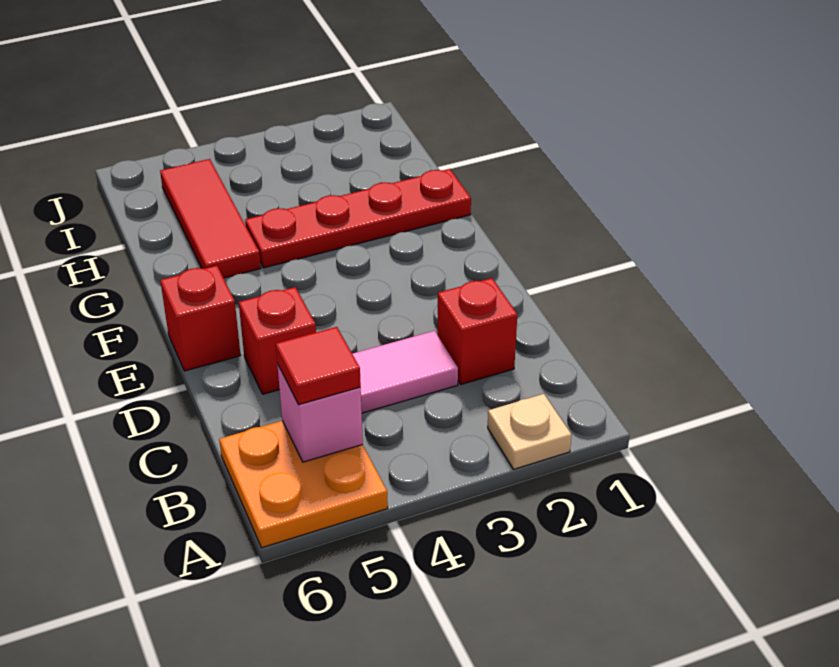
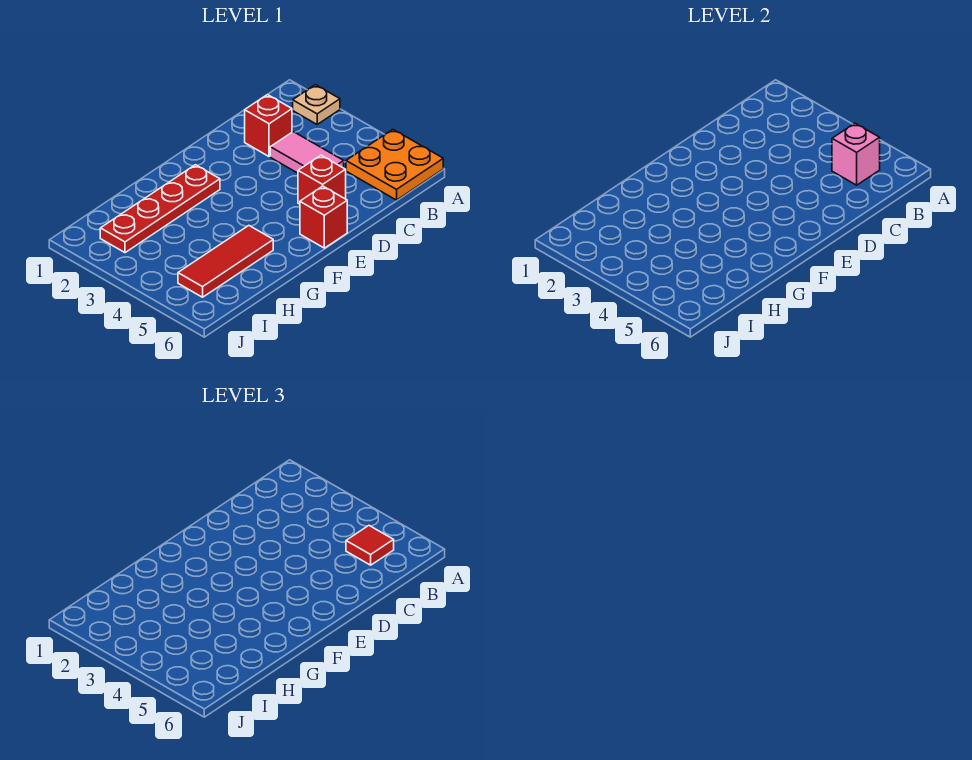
red plate G1:G4 level 1 -> red plate F2:I2 level 1

